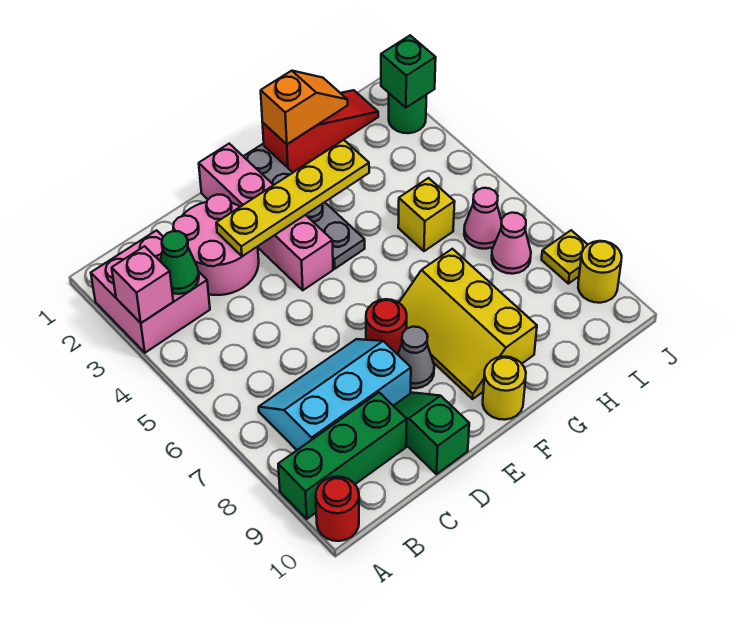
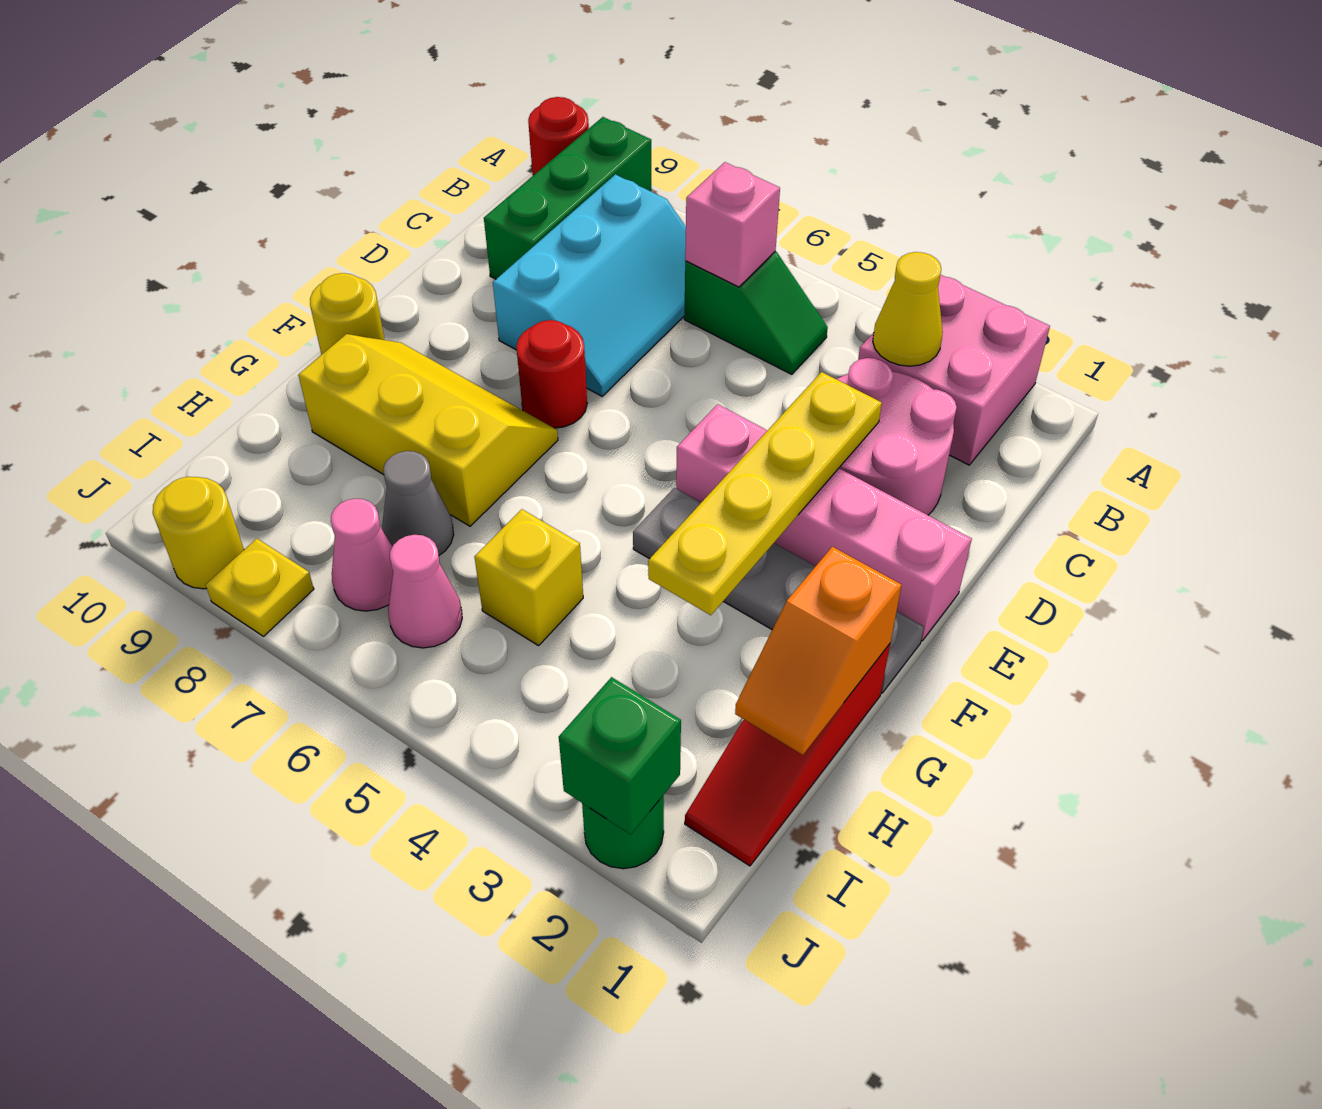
pink brick A3 level 2 -> pink brick B6 level 2
green cone B3 level 2 -> yellow cone B3 level 2
green slope D9:D10 level 1 top 10 -> green slope B5:B6 level 1 top 6
grey cone E8 level 1 -> grey cone H7 level 1

